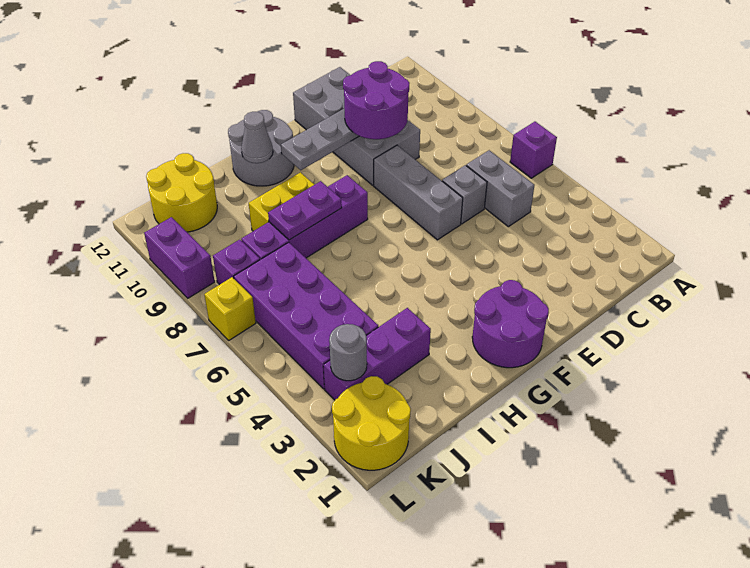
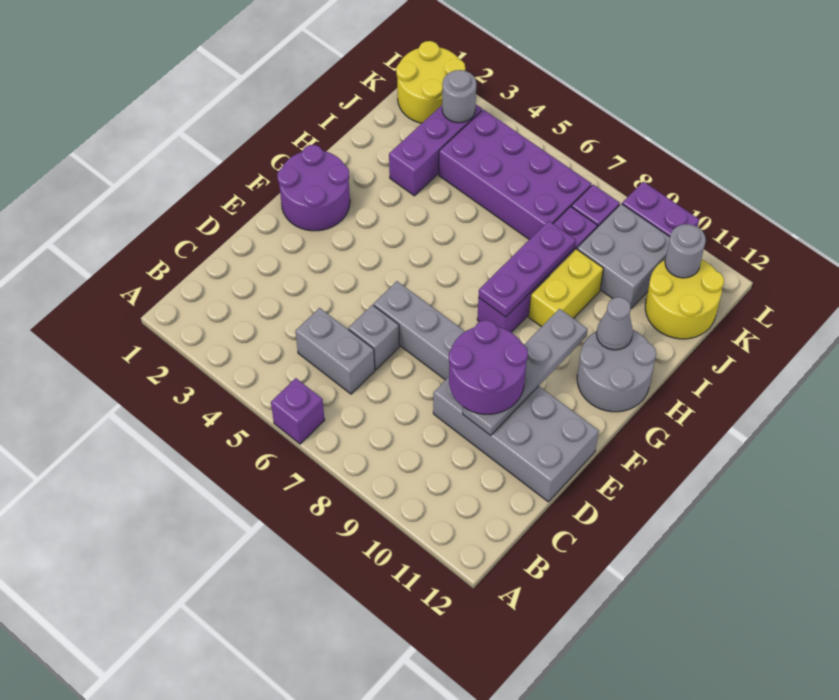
purple plate H8:I8 level 2 -> purple plate G8:I8 level 2
none -> grey brick J9:K10 level 1
none -> grey round brick K11 level 2
yellow brick L7 level 1 -> none

